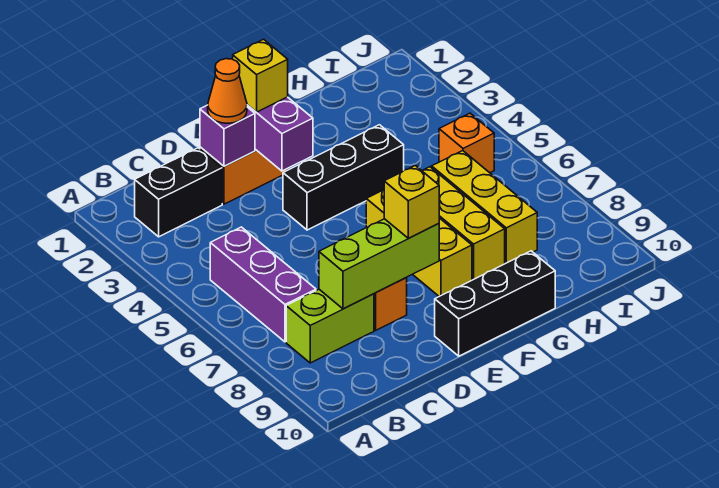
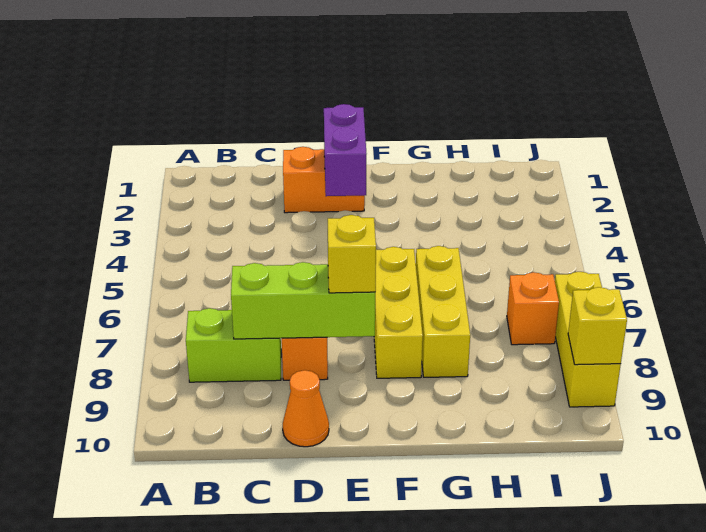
black brick B2:C2 level 1 -> none
purple brick B5:B7 level 1 -> none
purple brick D2 level 2 -> none
orange cone D2 level 3 -> orange cone D10 level 1
yellow brick E2 level 3 -> yellow brick J9 level 2
black brick E4:G4 level 1 -> none
black brick E10:G10 level 1 -> none
yellow brick H6:H8 level 1 -> yellow brick J7:J9 level 1
orange brick I5 level 1 -> orange brick I7 level 1

